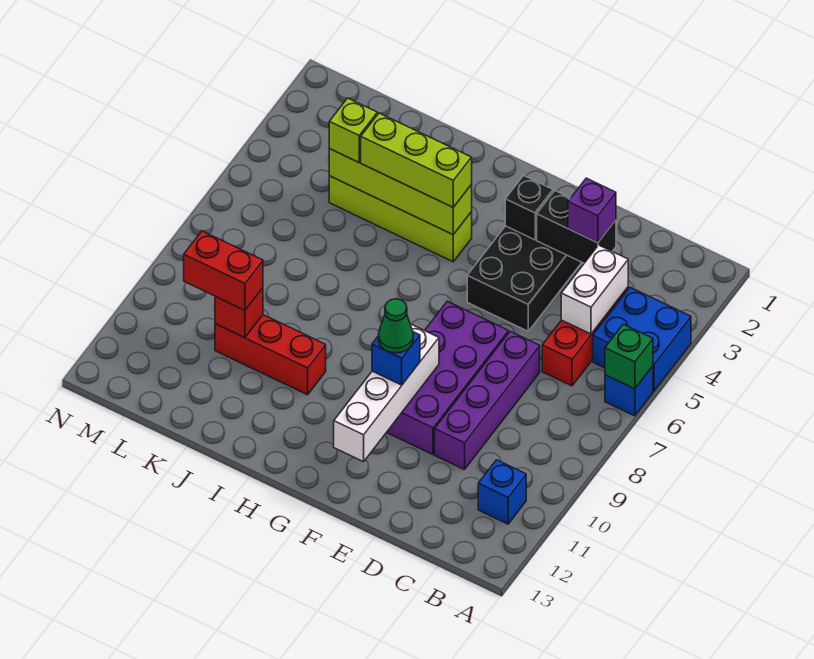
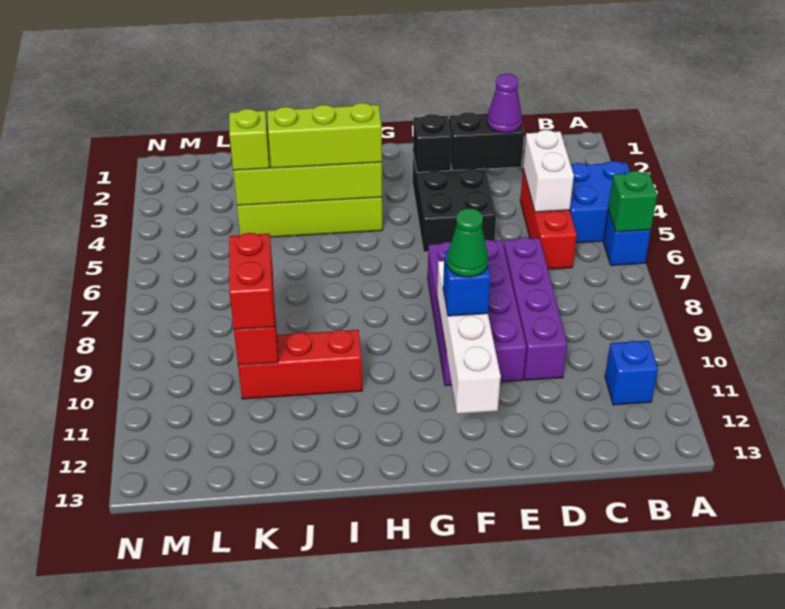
purple brick D3 level 3 -> purple cone D3 level 3
red brick K10:L10 level 3 -> red brick K9:K10 level 3

